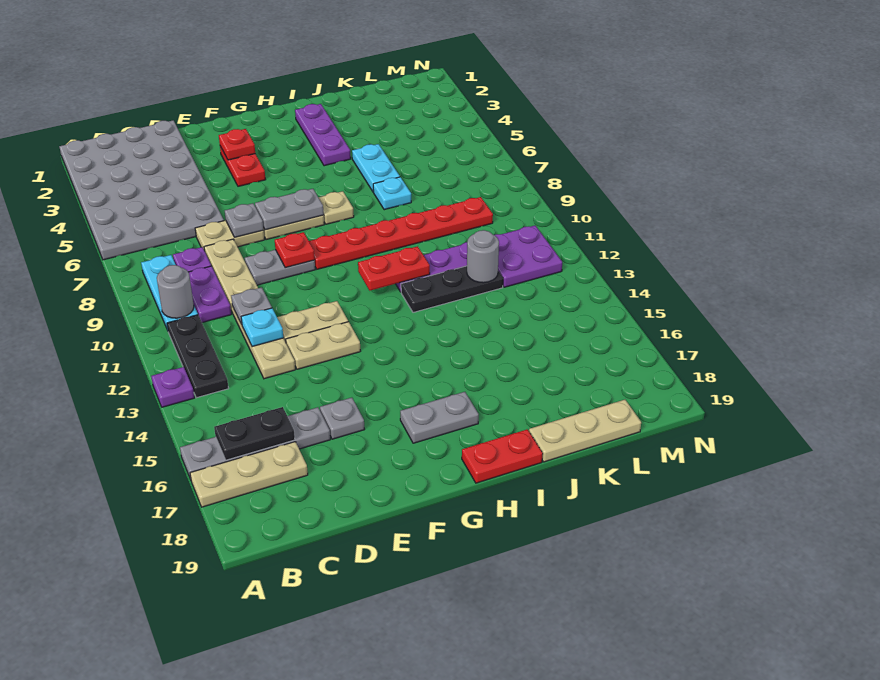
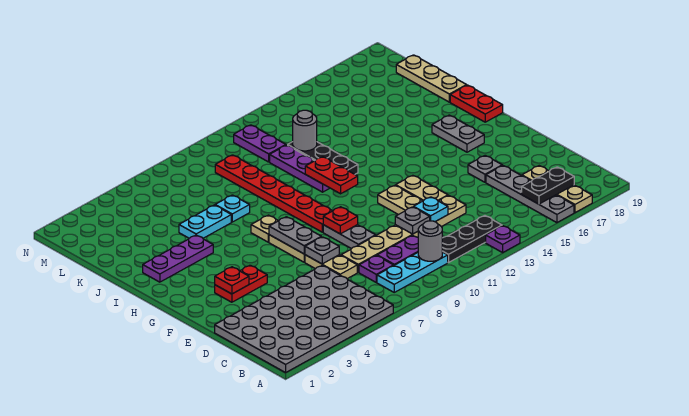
black plate B16:C16 level 2 -> black plate B16:B17 level 2
purple plate L11:M12 level 1 -> purple plate L11:M11 level 1

